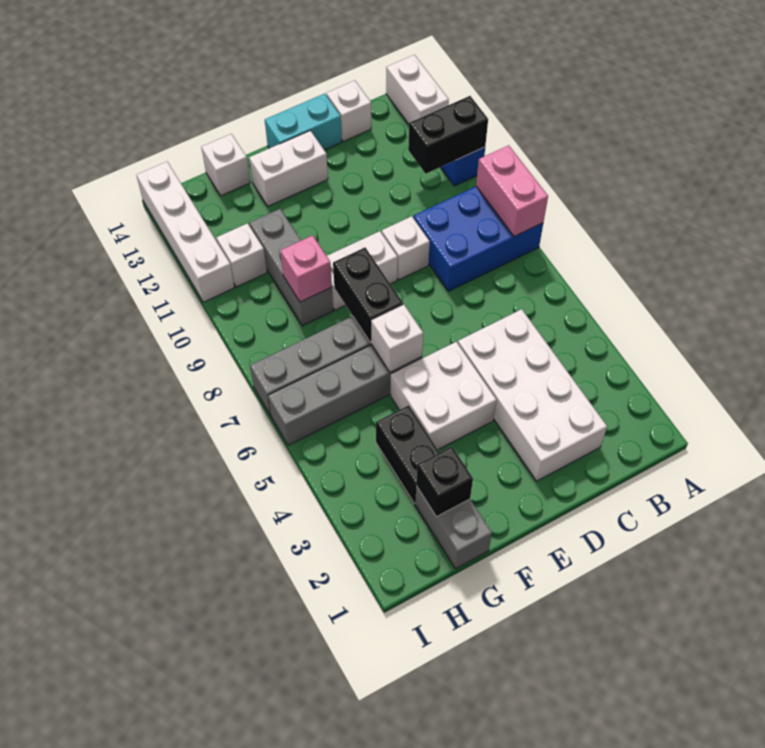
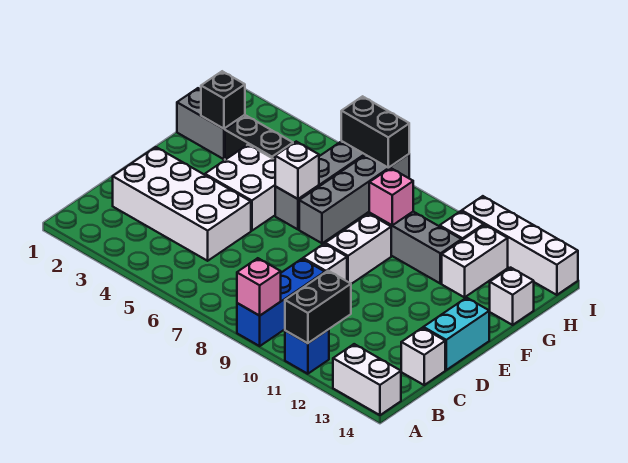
blue brick A8:C9 level 1 -> blue brick A9:C9 level 1
pink brick A8:A9 level 2 -> pink brick A9 level 2
white brick E13:F13 level 1 -> white brick G12:H12 level 1
black brick F7:F8 level 2 -> black brick I6:I7 level 2

